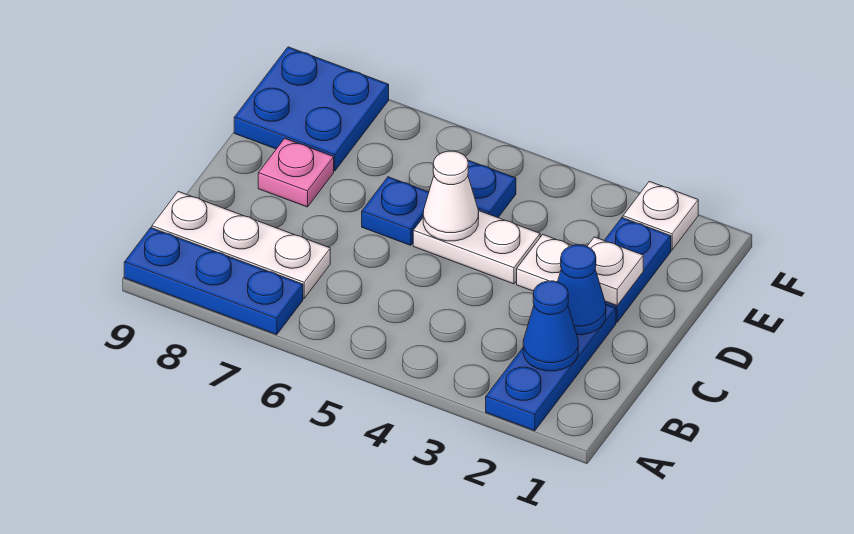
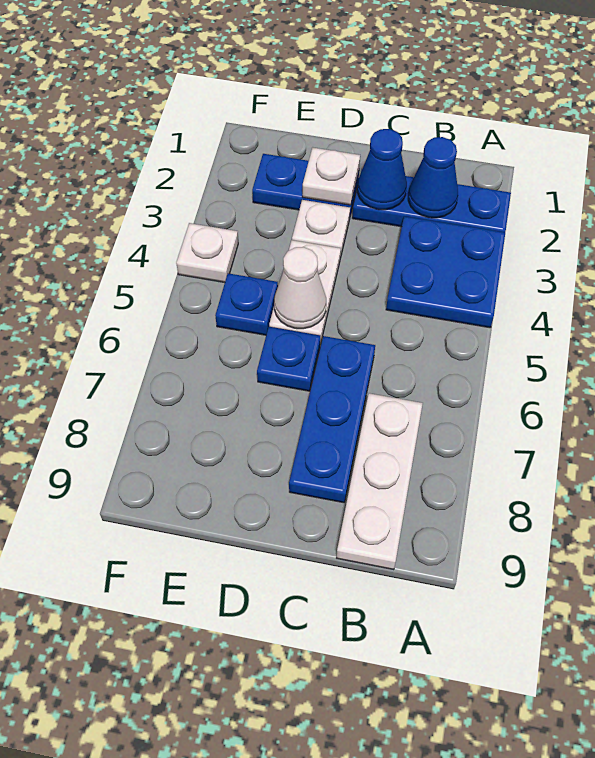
blue plate A7:A9 level 1 -> blue plate C6:C8 level 1
pink plate D8 level 1 -> none
blue plate E8:F9 level 1 -> blue plate A3:B4 level 1
white plate F2 level 1 -> white plate F4 level 1

